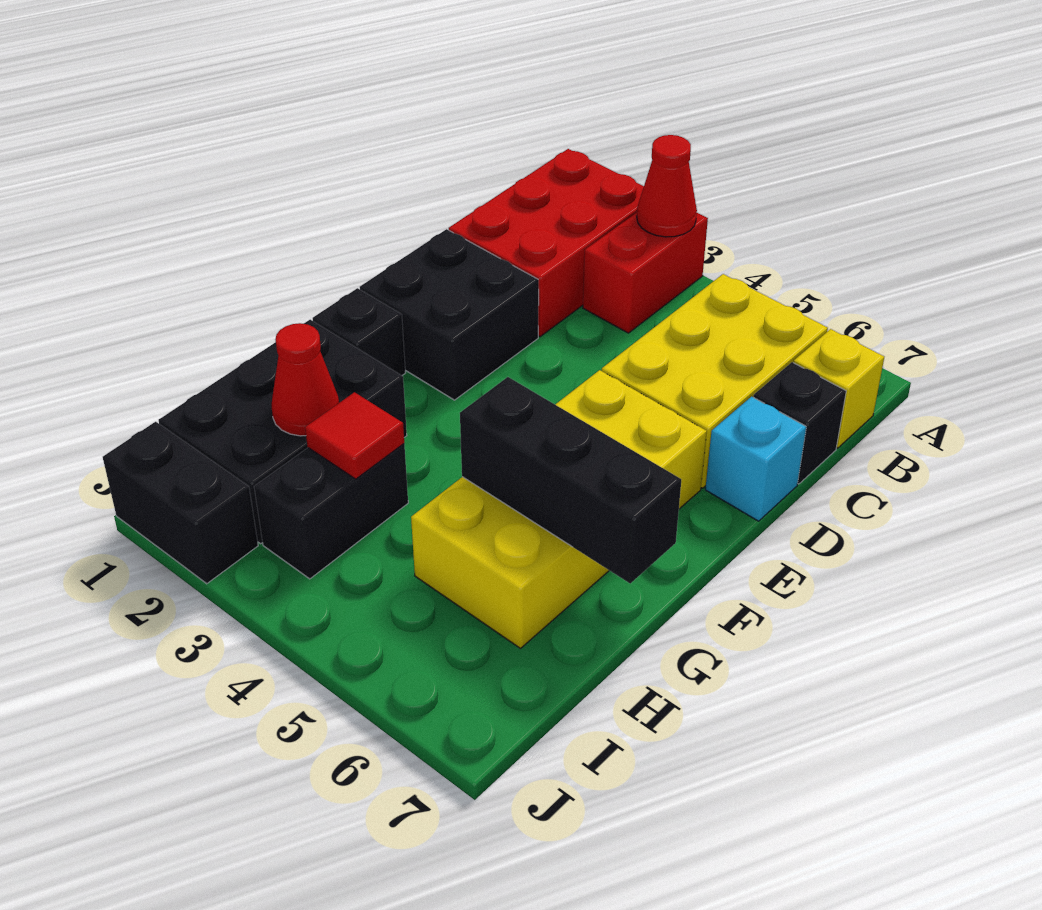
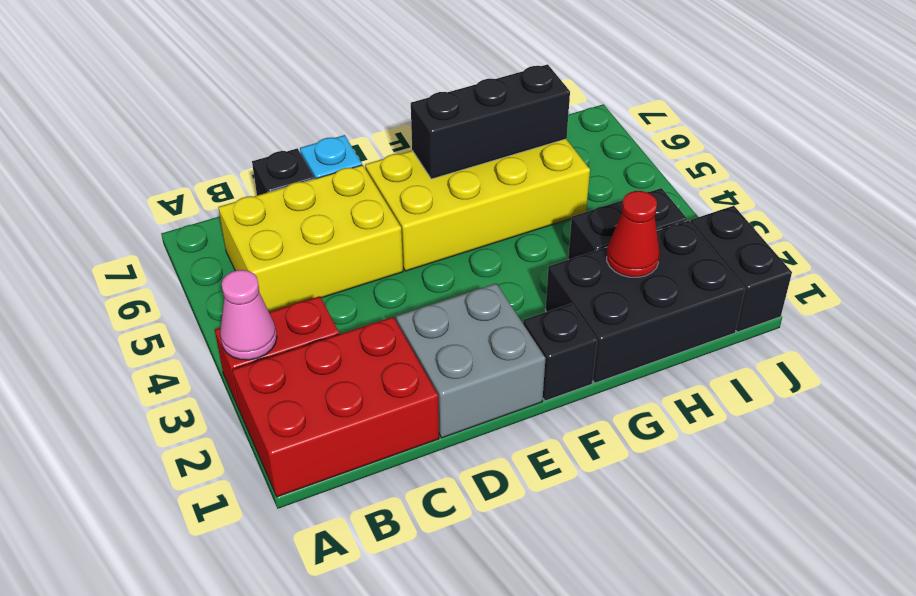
red cone A3 level 2 -> pink cone A3 level 2
yellow brick B7 level 1 -> none
black brick D1:E2 level 1 -> grey brick D1:E2 level 1
black brick G5:G7 level 2 -> black brick F6:H6 level 2
red tile H3 level 2 -> none

